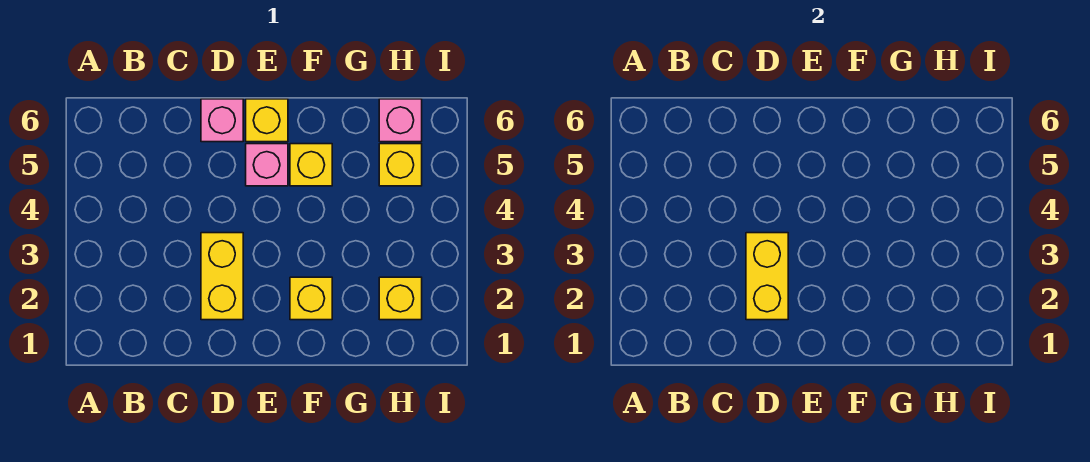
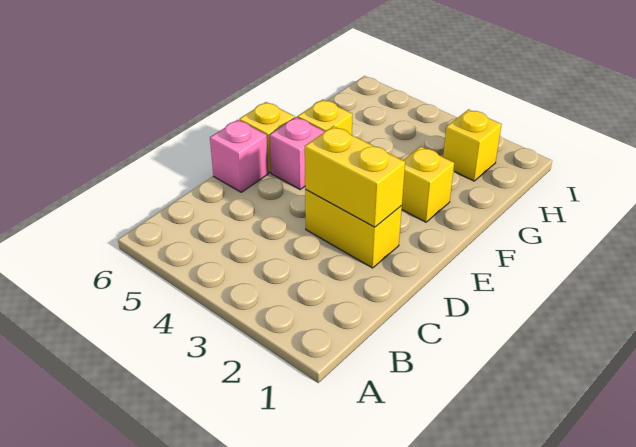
yellow brick H5 level 1 -> none
pink brick H6 level 1 -> none

